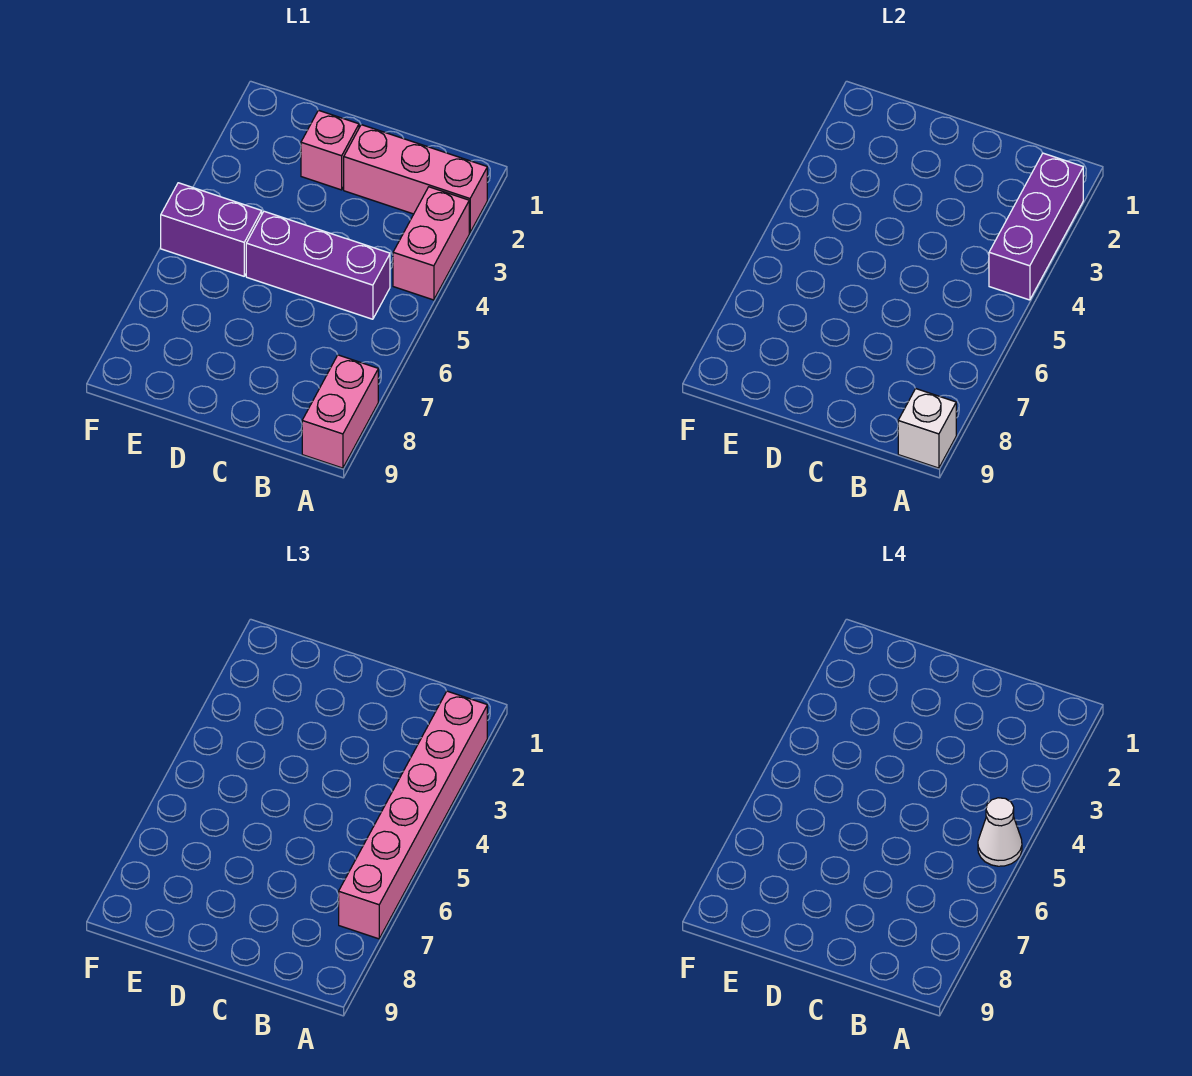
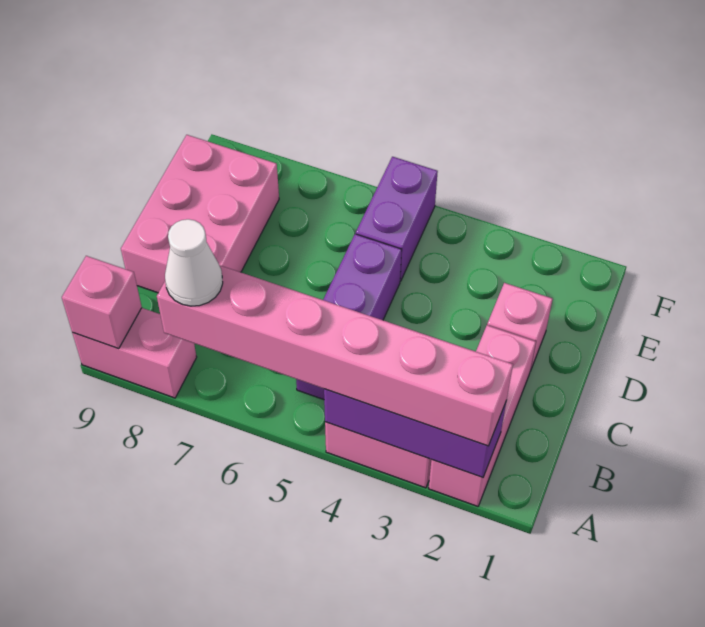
white cone A5 level 4 -> white cone A7 level 4
white brick A9 level 2 -> pink brick A9 level 2
none -> pink brick C8:E9 level 1

